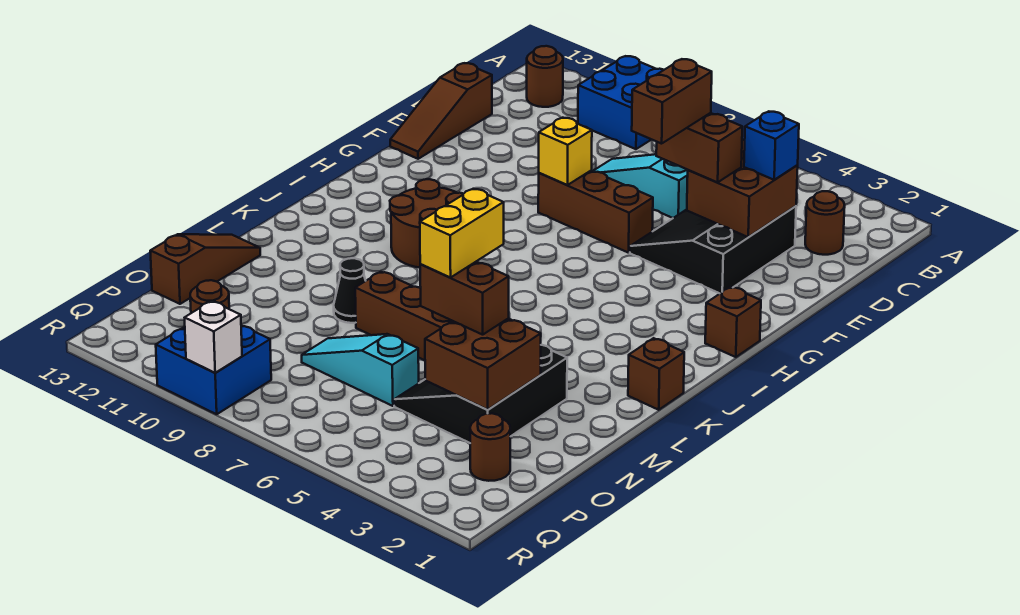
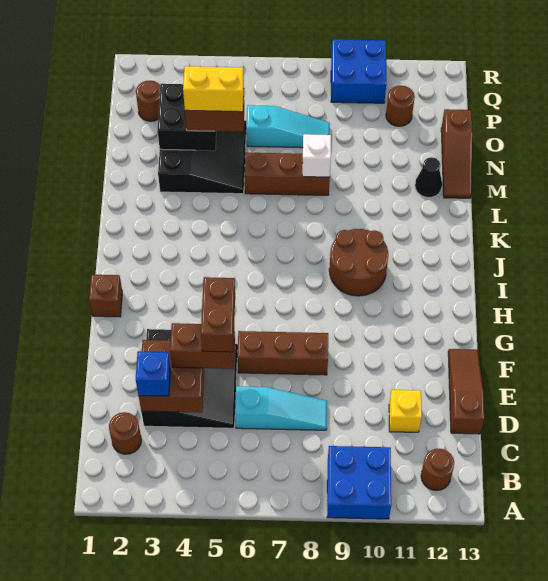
yellow brick F8 level 2 -> yellow brick D11 level 1
brown brick K1 level 1 -> none
yellow brick M5:N5 level 4 -> yellow brick N4:N5 level 4
black cone M9 level 1 -> black cone M12 level 1
brown brick N3:O4 level 2 -> black brick N3:O4 level 2
white brick R9 level 2 -> white brick M8 level 2

